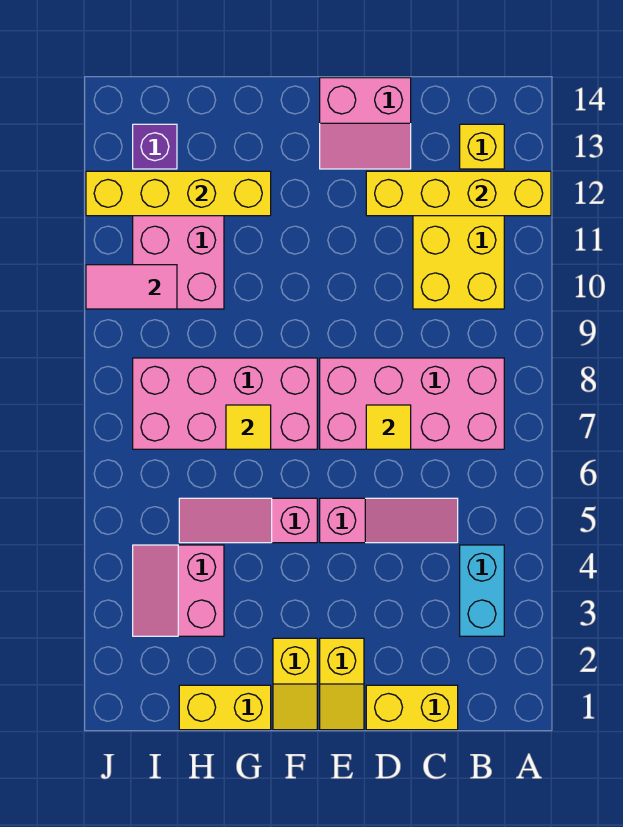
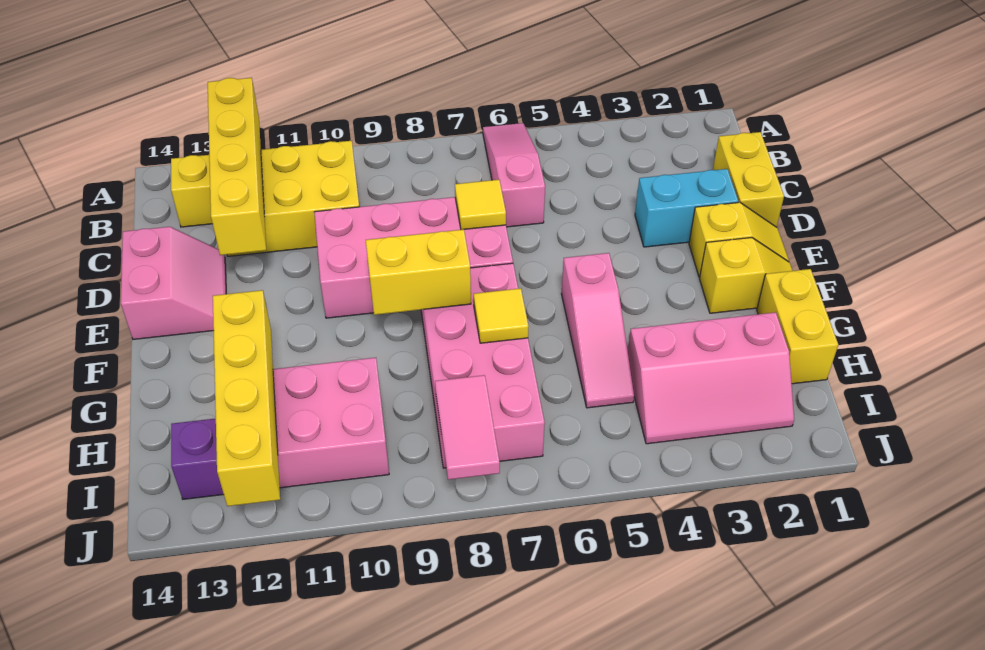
cyan brick B3:B4 level 1 -> cyan brick D2:D3 level 1
pink brick B7:E8 level 1 -> pink brick D7:E10 level 1
pink slope C5:E5 level 1 top E -> pink slope A6:C6 level 1 top C
none -> yellow brick F8:F9 level 2
pink slope H3:I4 level 1 top H -> pink slope H2:I4 level 1 top H
pink tile I10:J10 level 2 -> pink tile I8:J8 level 2

